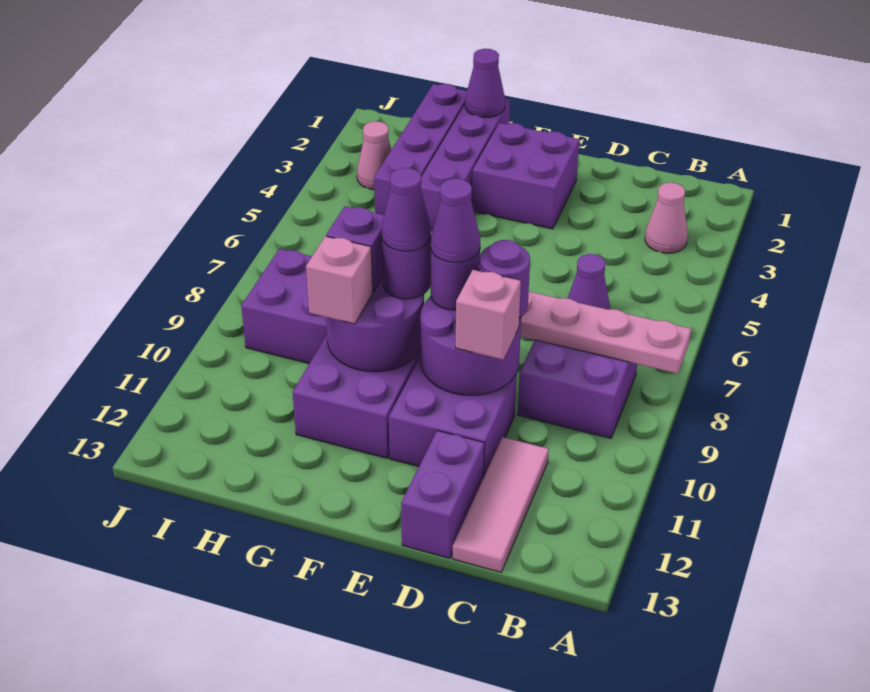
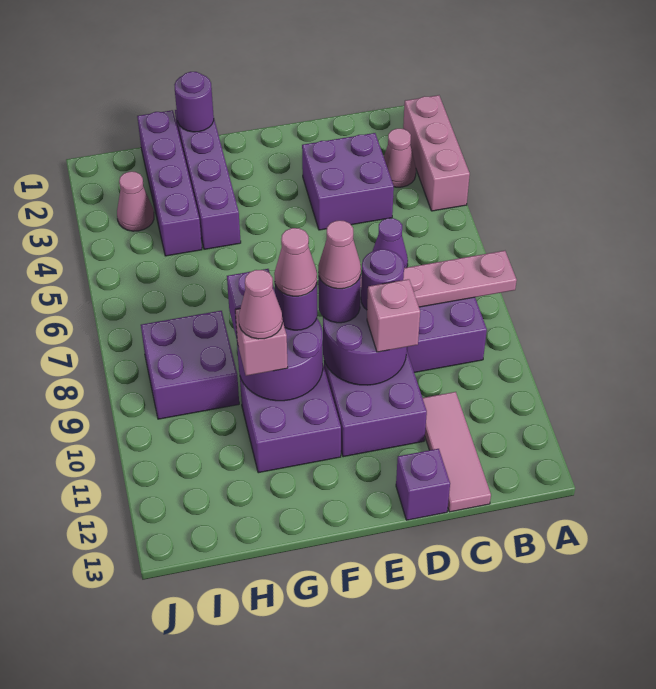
none -> pink brick A2:A4 level 1
purple brick D12:D13 level 1 -> purple brick D13 level 1
purple brick E2:F3 level 1 -> purple brick C3:D4 level 1
purple cone E9 level 4 -> pink cone E9 level 4
purple cone F9 level 4 -> pink cone F9 level 4
purple cone G1 level 2 -> purple round brick G1 level 2
none -> pink cone G10 level 4

